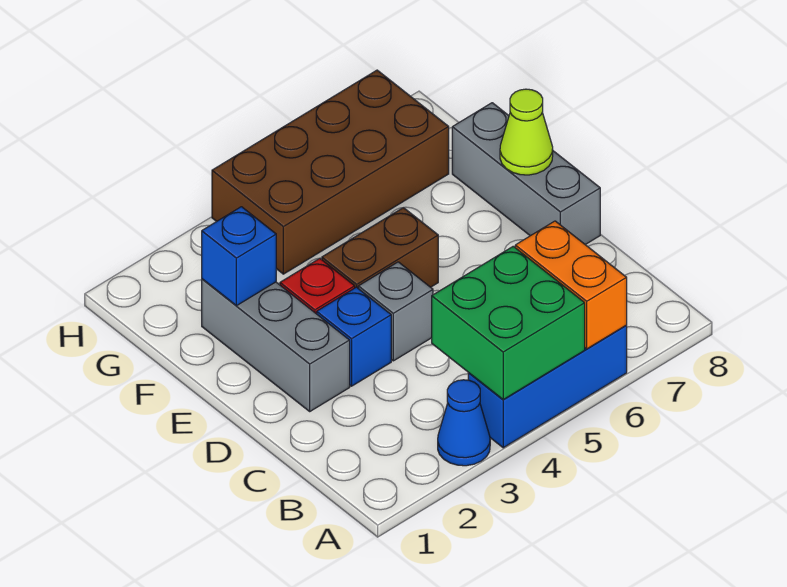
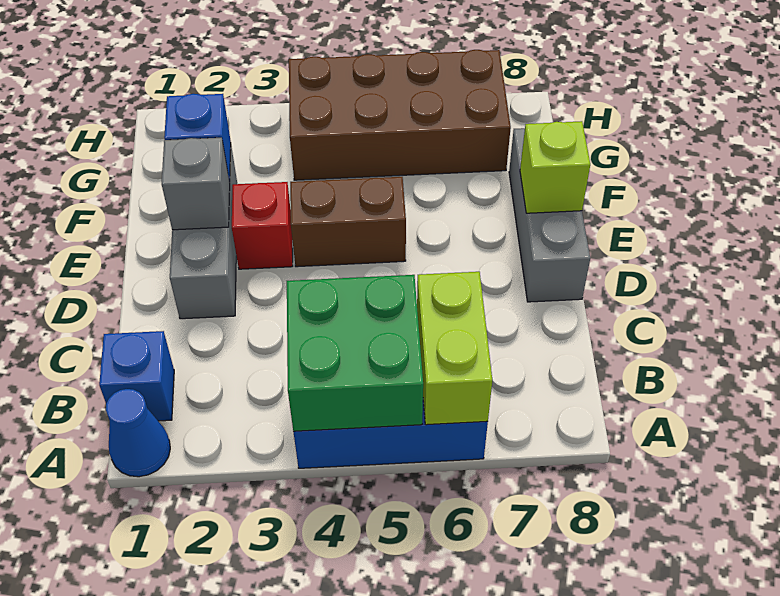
blue cone A3 level 1 -> blue cone A1 level 1
orange brick A6:B6 level 2 -> lime brick A6:B6 level 2
blue brick D3 level 1 -> blue brick B1 level 1
grey brick D4 level 1 -> grey brick E2 level 2
lime cone E8 level 2 -> lime brick E8 level 2

